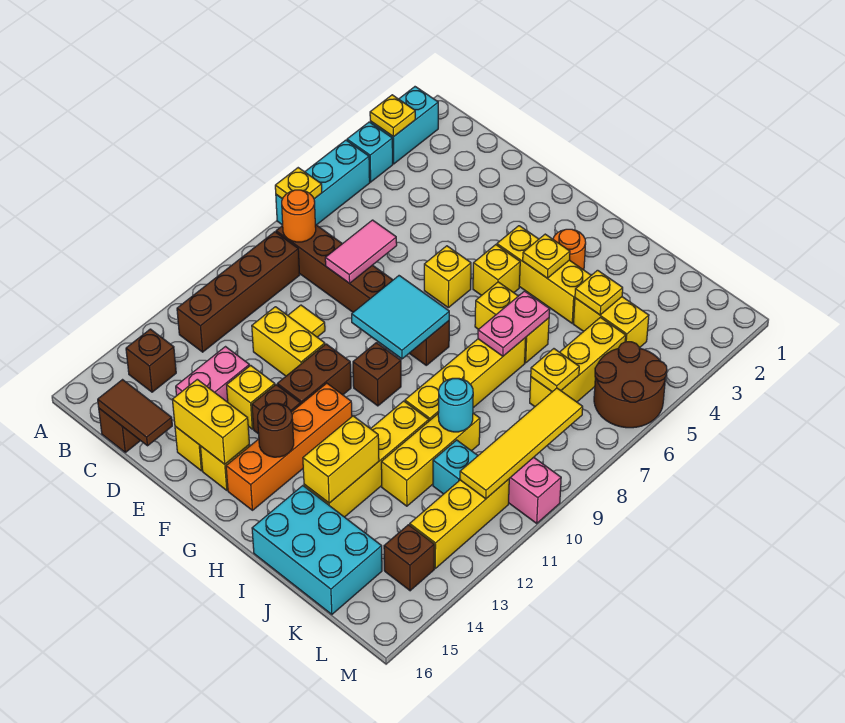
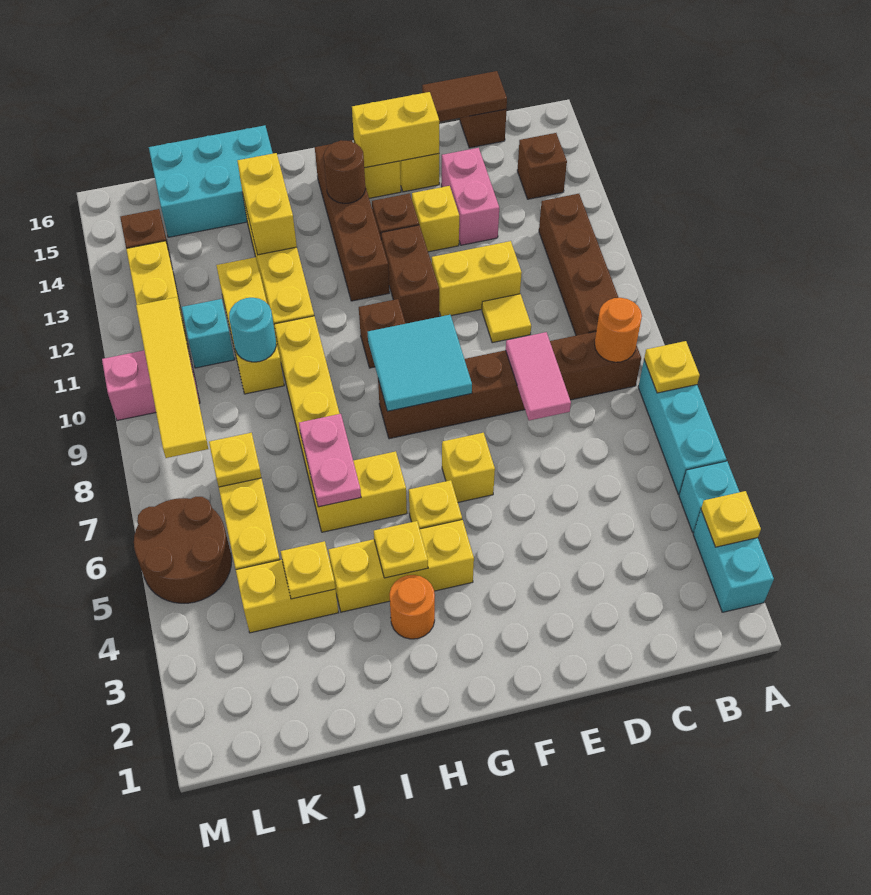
orange brick G12:G15 level 1 -> brown brick G12:G15 level 1

